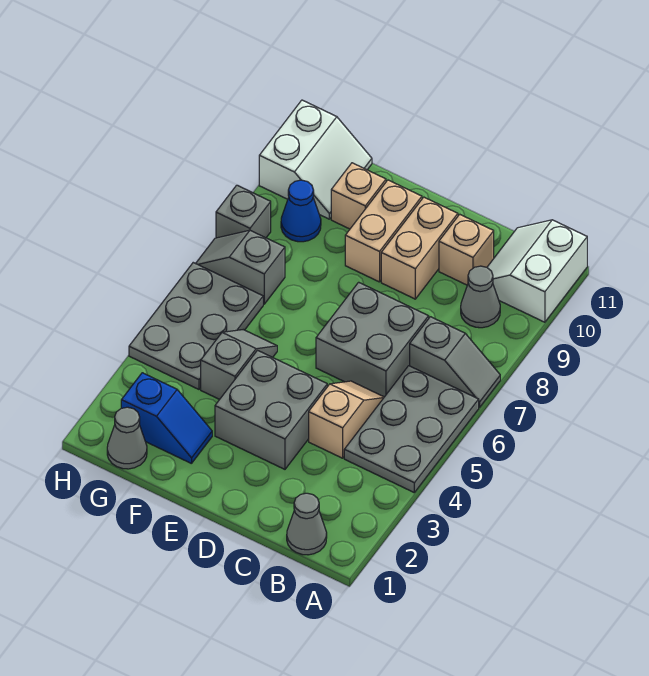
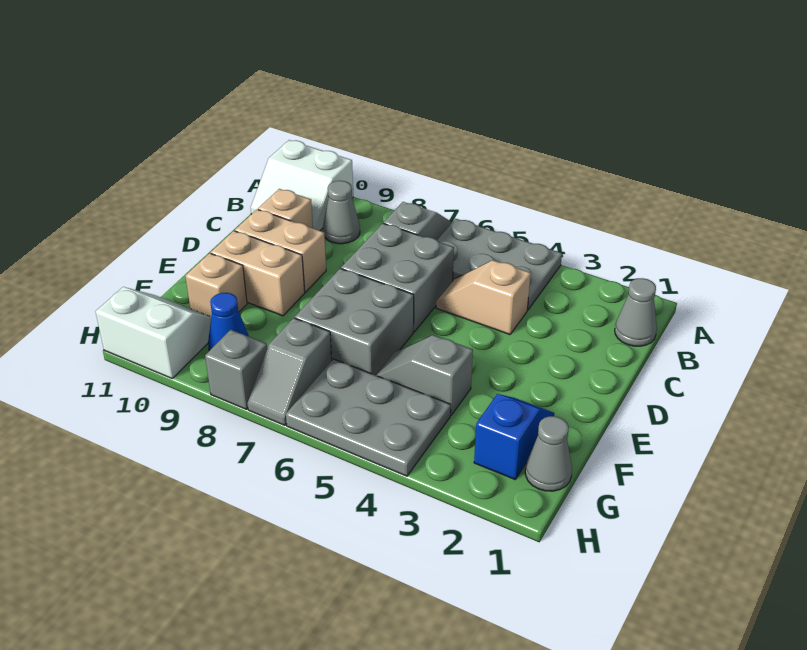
grey brick D3:E4 level 1 -> grey brick E6:F7 level 1

